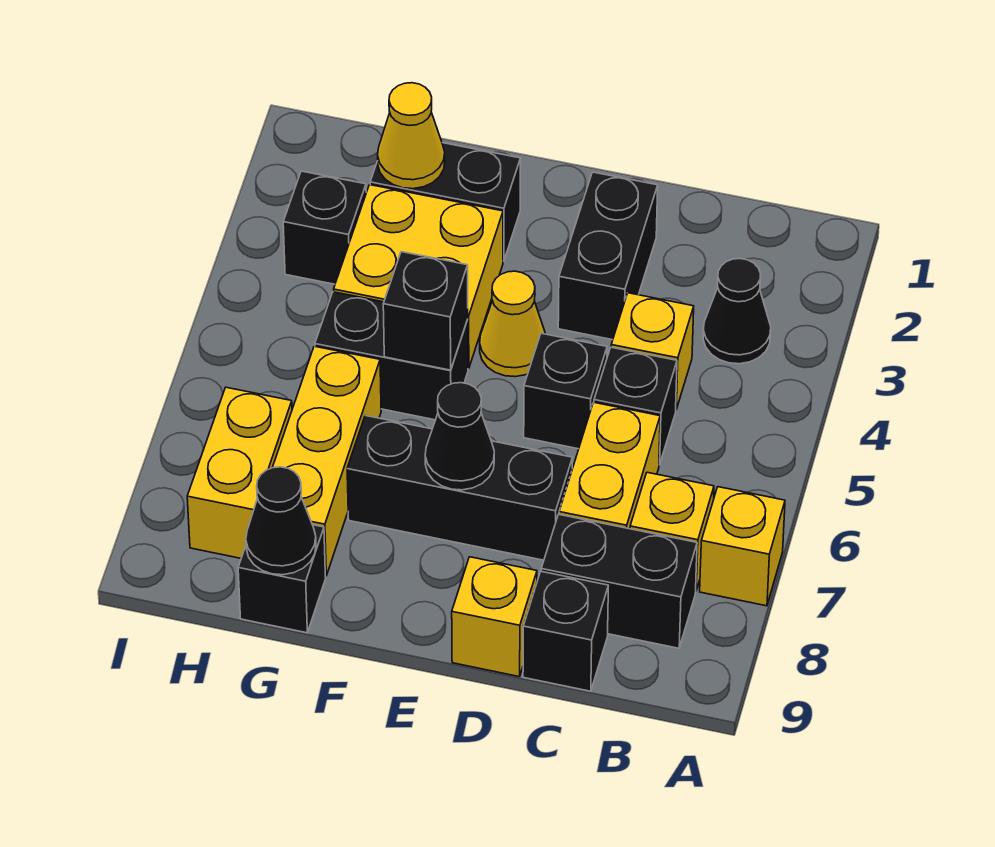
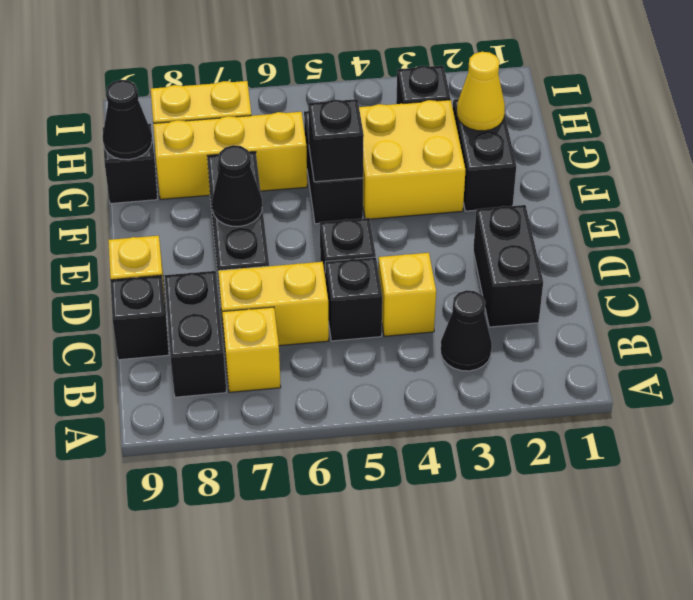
yellow brick A7 level 1 -> none
black brick D2:D3 level 1 -> black brick C2:D2 level 1
yellow cone E4 level 1 -> none

